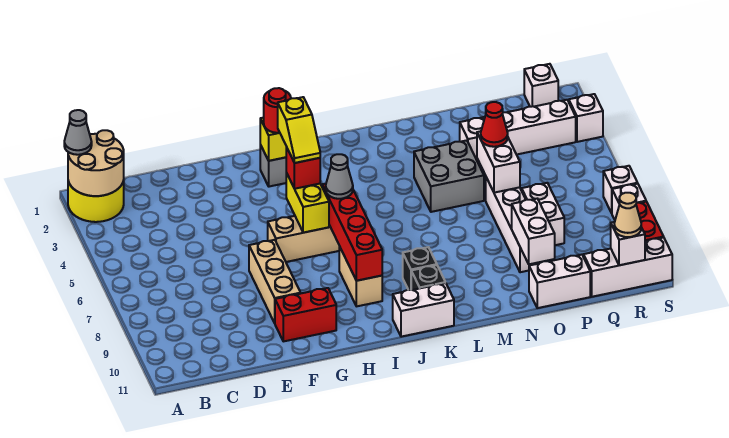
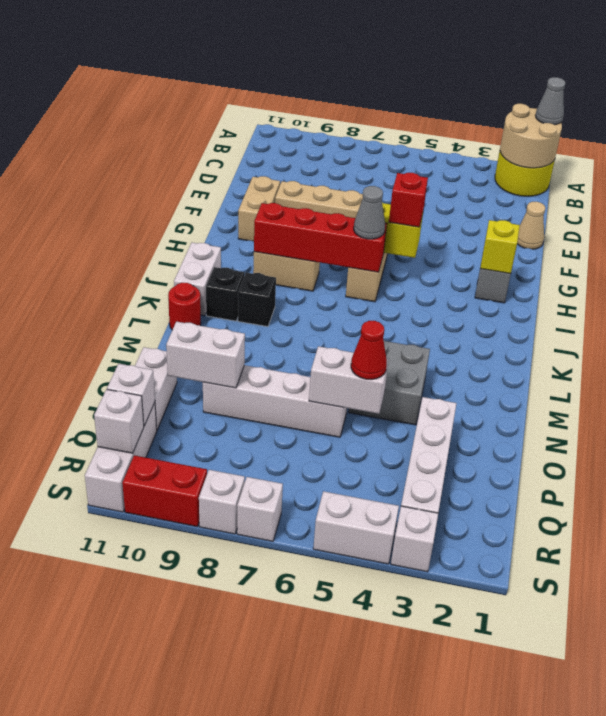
red brick F10:G10 level 1 -> tan brick F10:G10 level 1
red round brick H2 level 3 -> red round brick L11 level 1
yellow slope H4:H5 level 4 top 4 -> none
white brick P7:P8 level 1 -> white brick S4:S5 level 1
white brick R1 level 1 -> white brick Q11 level 2
tan cone R11 level 3 -> tan cone E1 level 1

